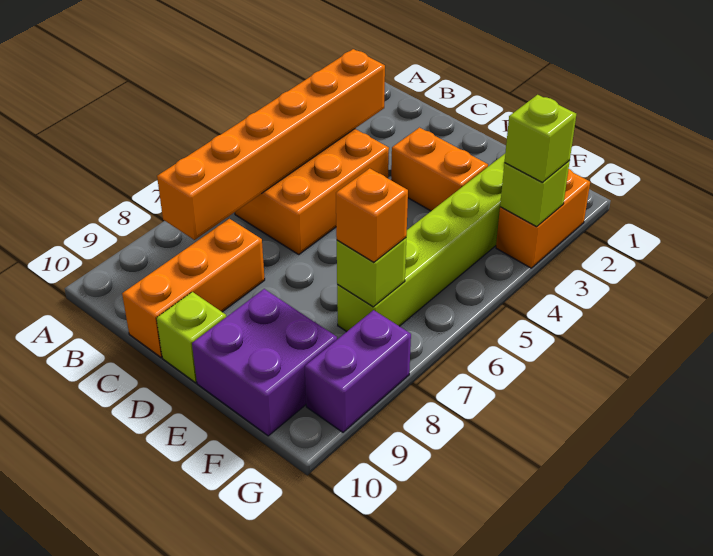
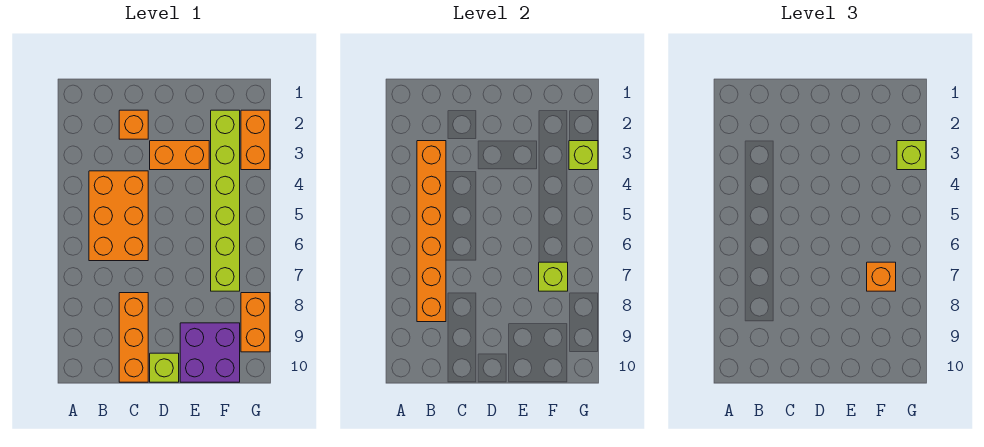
none -> orange brick C2 level 1
purple brick G8:G9 level 1 -> orange brick G8:G9 level 1

